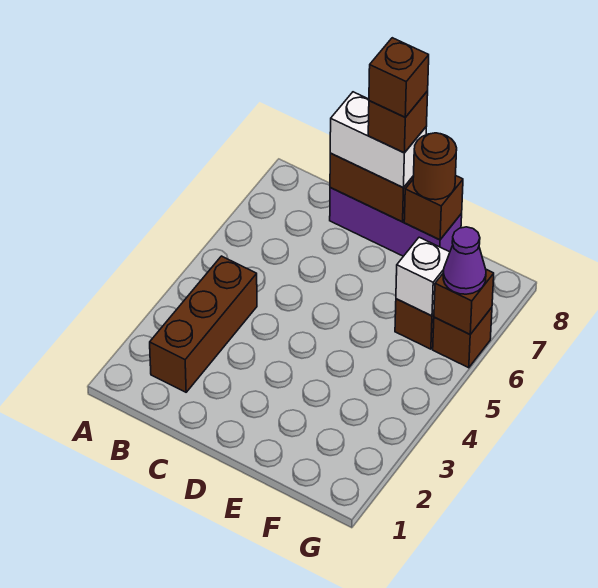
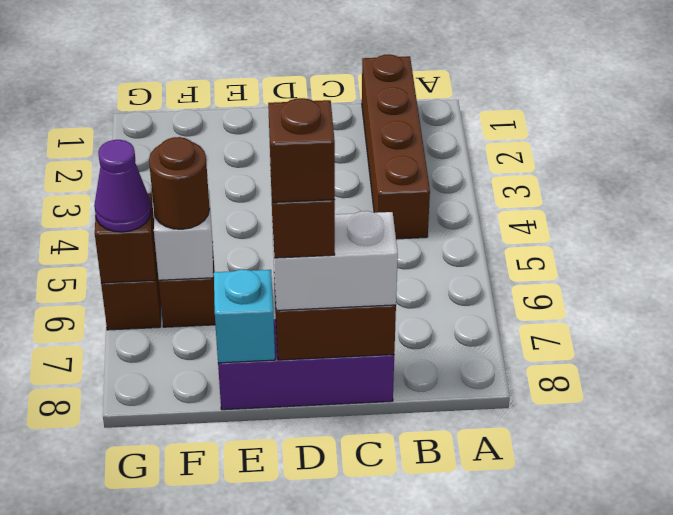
brown brick B2:B4 level 1 -> brown brick B1:B4 level 1
brown brick E8 level 2 -> cyan brick E8 level 2
brown round brick E8 level 3 -> brown round brick F6 level 3

